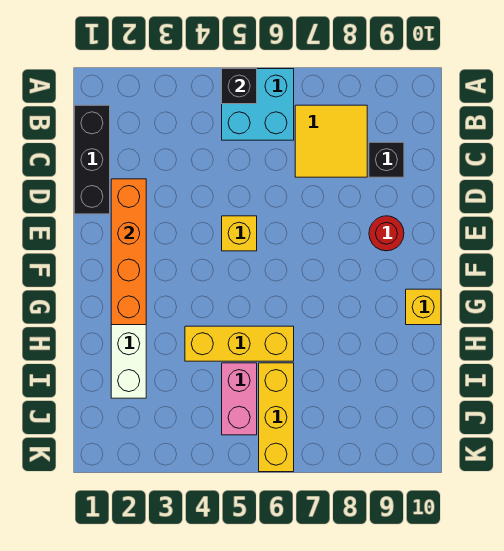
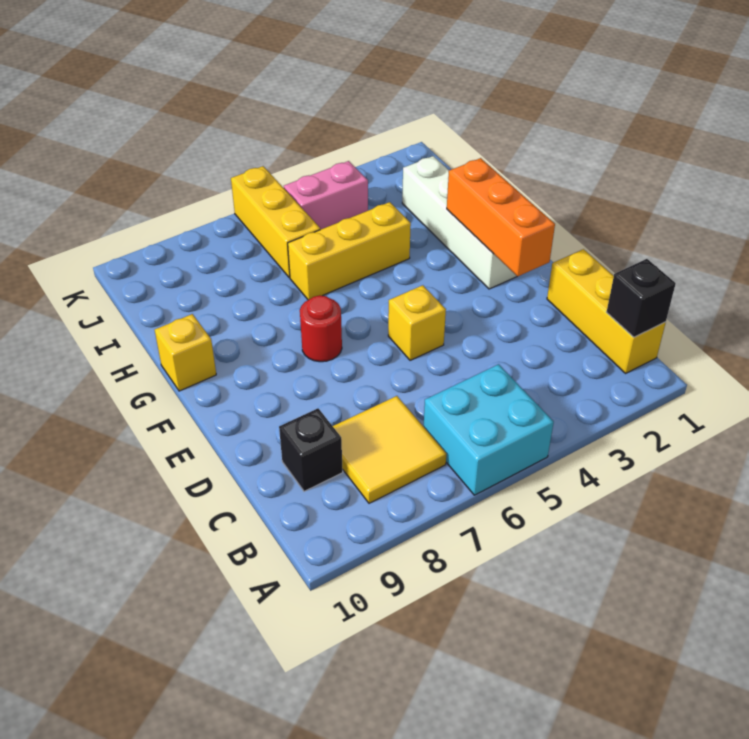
black brick A5 level 2 -> black brick B1 level 2
black brick B1:D1 level 1 -> yellow brick B1:D1 level 1
orange brick D2:G2 level 2 -> orange brick E2:G2 level 2
red round brick E9 level 1 -> red round brick F7 level 1
pink brick I5:J5 level 1 -> pink brick J4:J5 level 1

